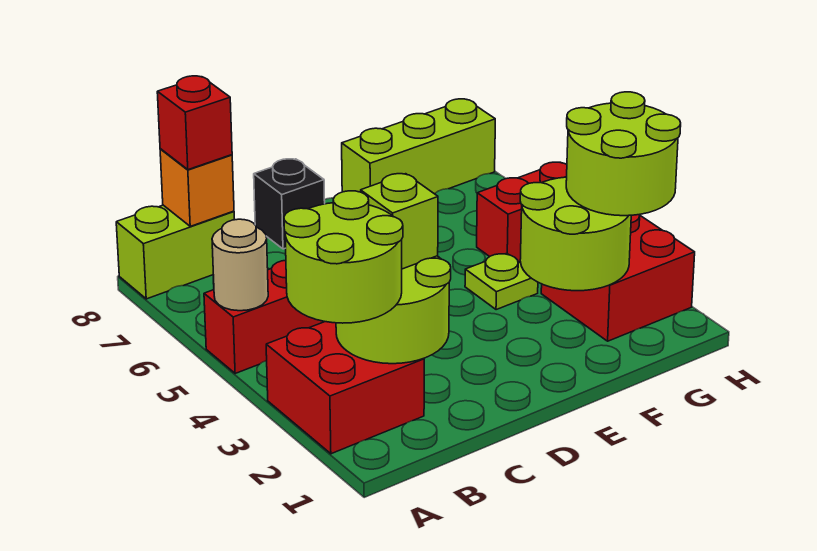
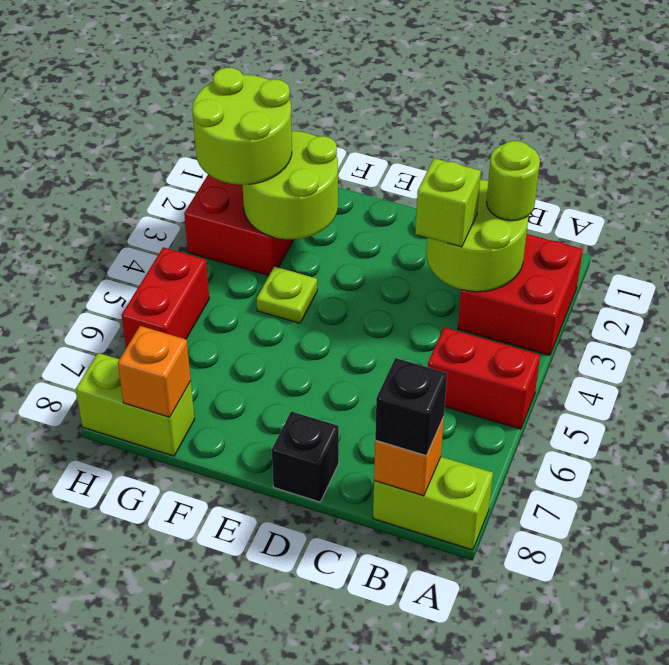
lime round brick A2:B3 level 3 -> lime round brick B2 level 3
tan round brick A5 level 2 -> none
red brick B8 level 3 -> black brick B8 level 3
lime brick F8:H8 level 1 -> lime brick G8:H8 level 1
red brick G5:H5 level 1 -> red brick H5:H6 level 1
none -> orange brick G8 level 2

